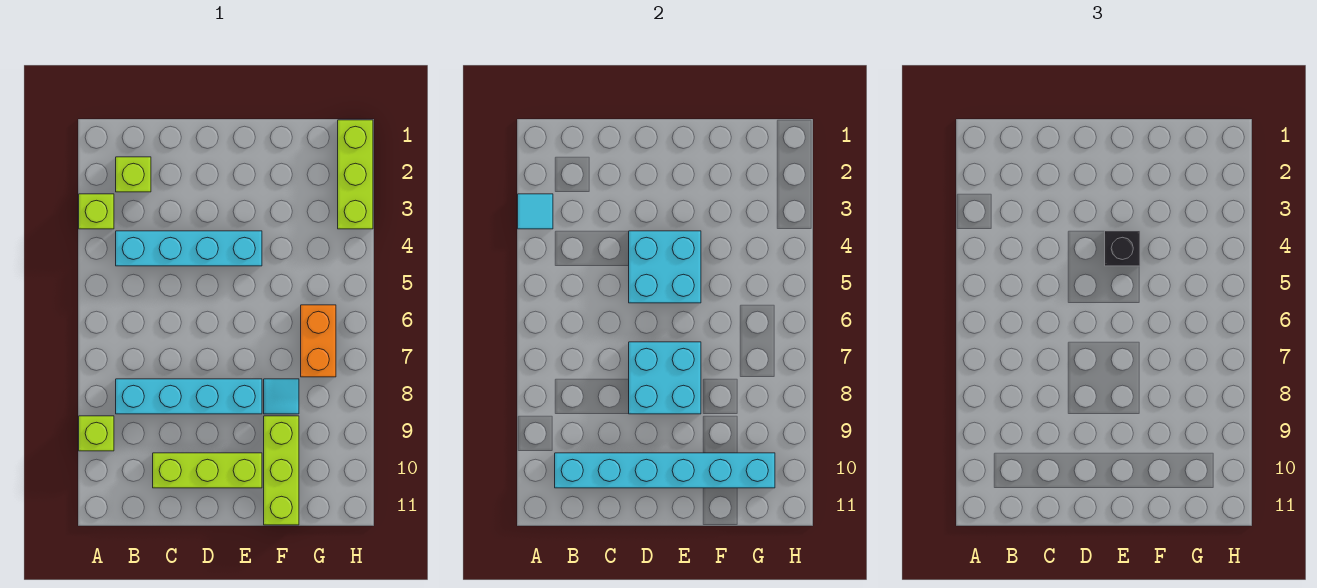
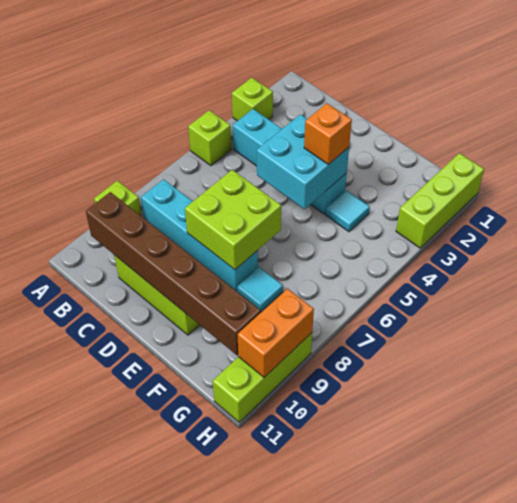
cyan tile A3 level 2 -> cyan tile F4 level 1
lime brick B2 level 1 -> lime brick A5 level 1
cyan brick B10:G10 level 2 -> brown brick B10:G10 level 2
cyan brick D7:E8 level 2 -> lime brick D7:E8 level 2
black brick E4 level 3 -> orange brick E4 level 3
lime brick F9:F11 level 1 -> lime brick H9:H11 level 1
orange brick G6:G7 level 1 -> orange brick H9:H10 level 2

